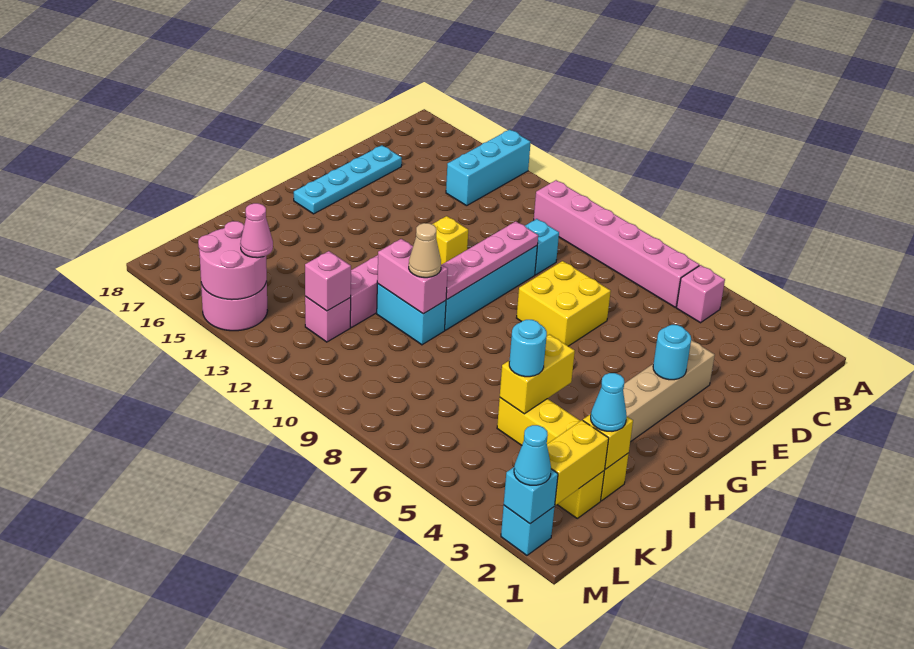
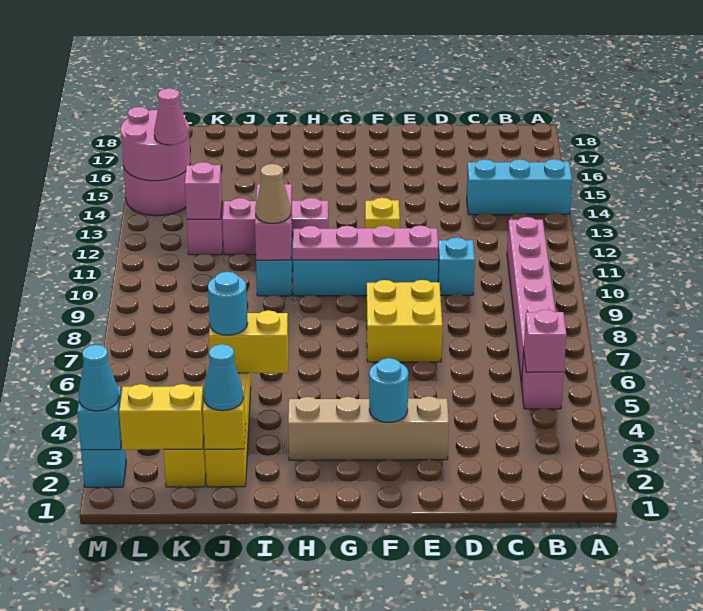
none -> pink brick B5 level 2
cyan plate D17:G17 level 1 -> none

